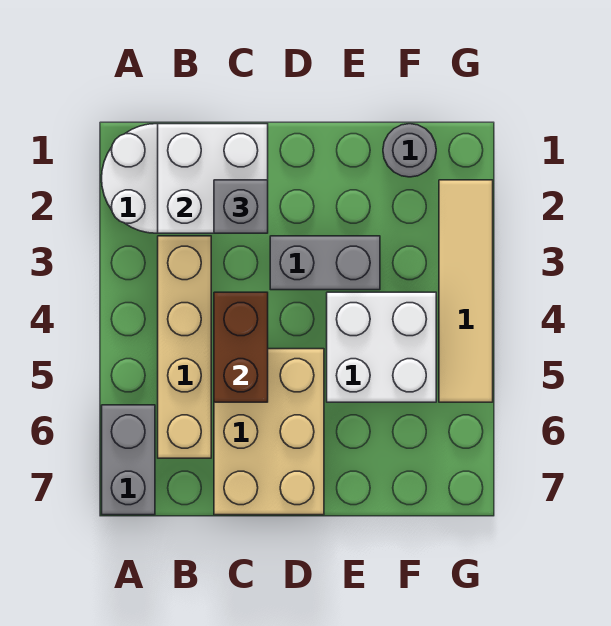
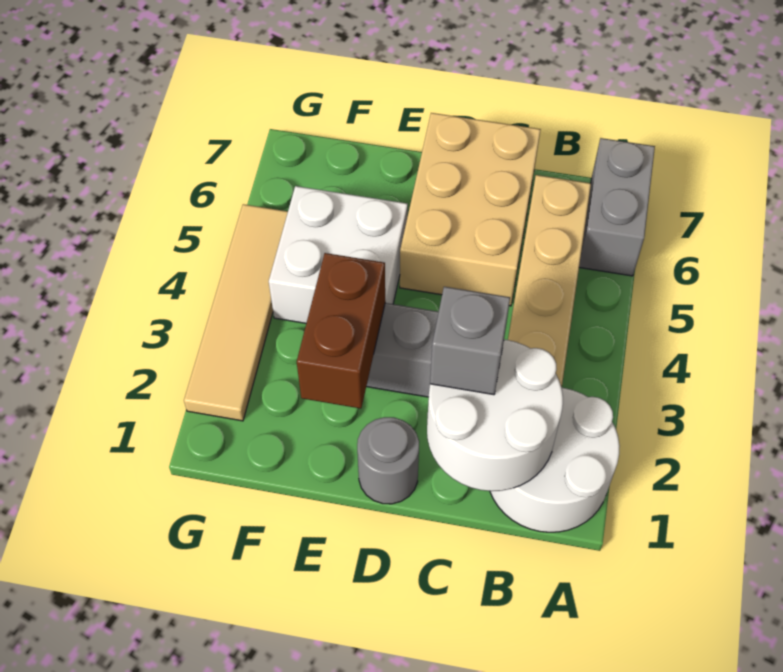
white brick B1:C2 level 2 -> white round brick B1:C2 level 2
brown brick C4:C5 level 2 -> brown brick E2:E3 level 2
grey round brick F1 level 1 -> grey round brick D1 level 1

